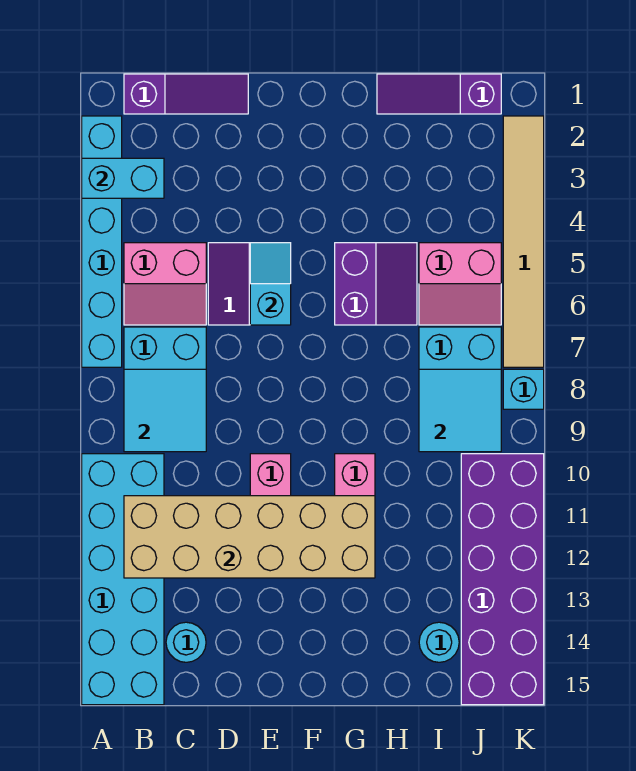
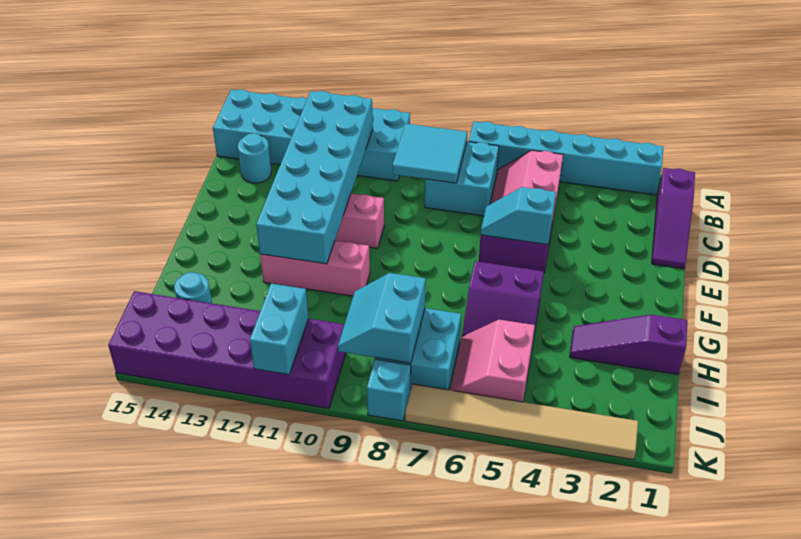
cyan brick A3:B3 level 2 -> cyan brick J11:K11 level 2
tan brick B11:G12 level 2 -> cyan brick B11:G12 level 2
cyan slope E5:E6 level 2 top 6 -> cyan slope E5:E6 level 2 top 5
purple slope H1:J1 level 1 top J -> purple slope H1:H3 level 1 top 1
cyan tile I8:J9 level 2 -> cyan slope I8:J9 level 2 top 8

